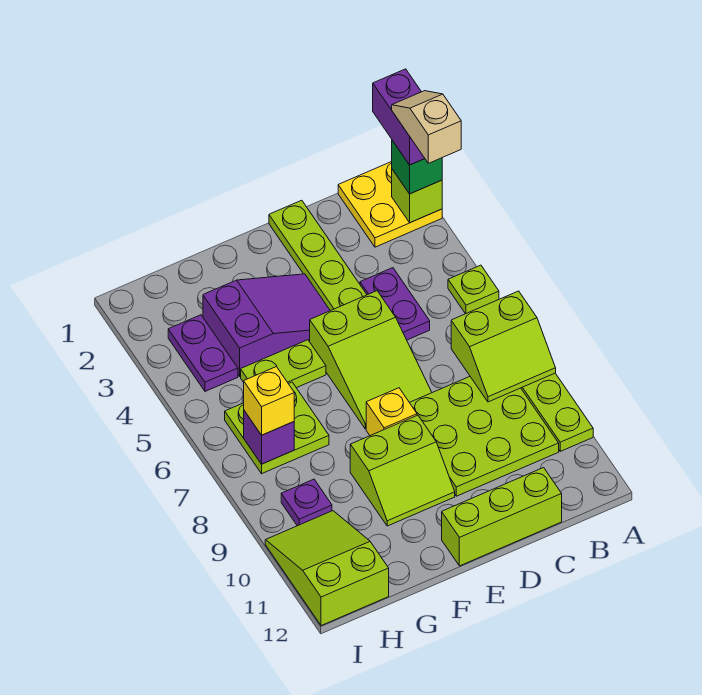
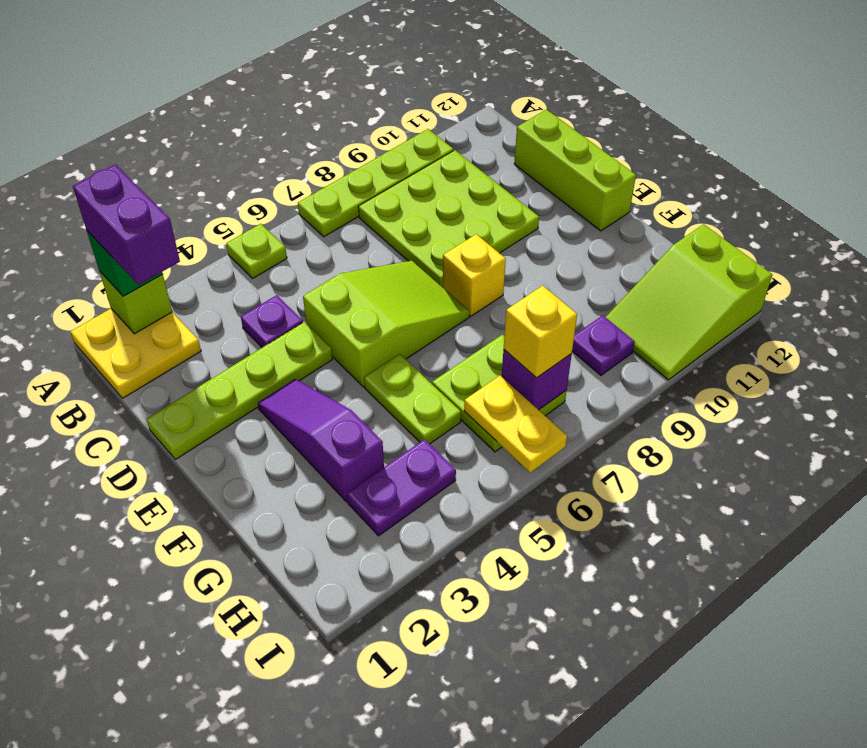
purple brick A1:A2 level 4 -> purple brick A2:B2 level 4
tan slope A2:A3 level 5 top 3 -> none
lime slope A7:B8 level 2 top 7 -> none
purple plate C4:C5 level 1 -> purple plate C4 level 1
purple slope E3:G4 level 1 top G -> purple slope E3:G3 level 1 top G
lime slope E9:F10 level 1 top 9 -> none
none -> yellow plate H6:I6 level 2

